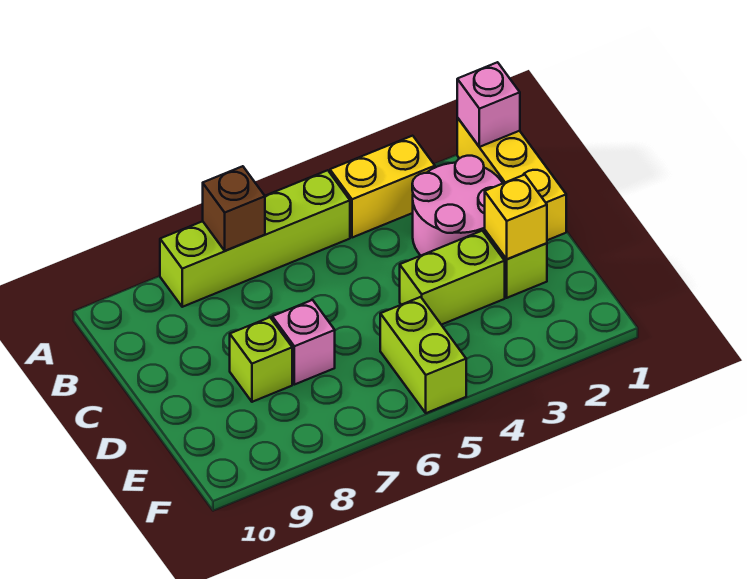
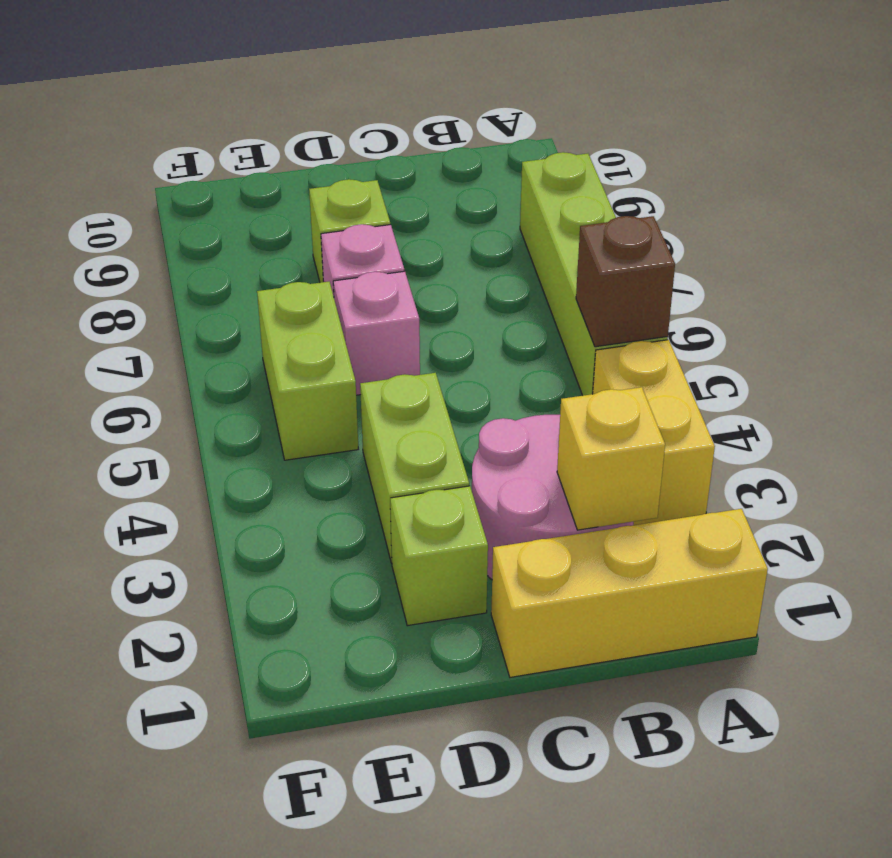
pink brick A1 level 2 -> pink brick D6 level 1
brown brick A7 level 2 -> brown brick A5 level 2
yellow brick D2 level 2 -> yellow brick B2 level 2
lime brick E5:F5 level 1 -> lime brick E5:E6 level 1

